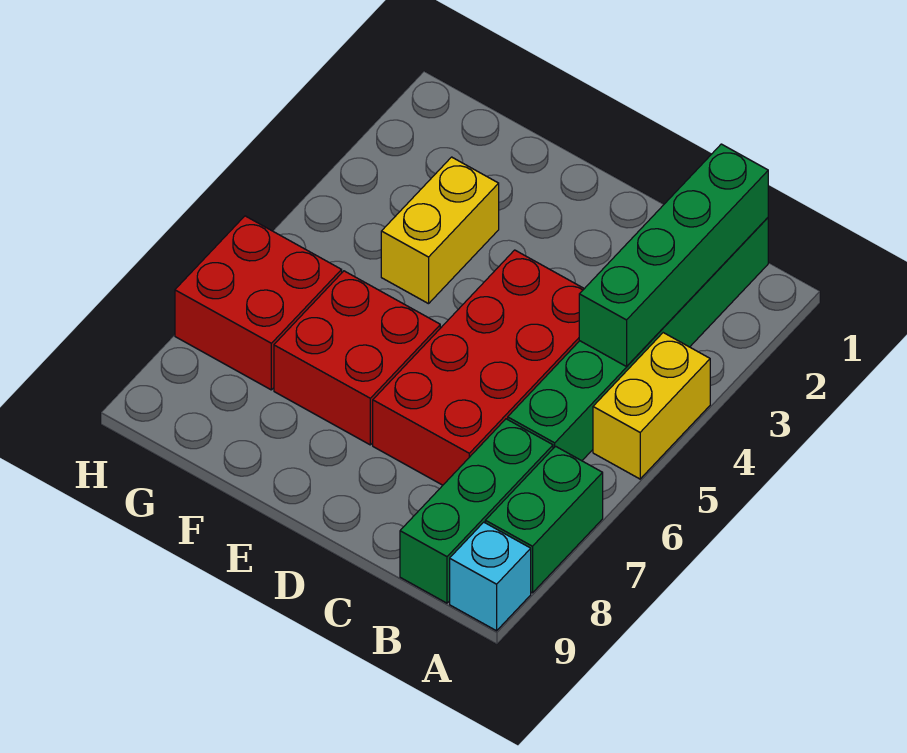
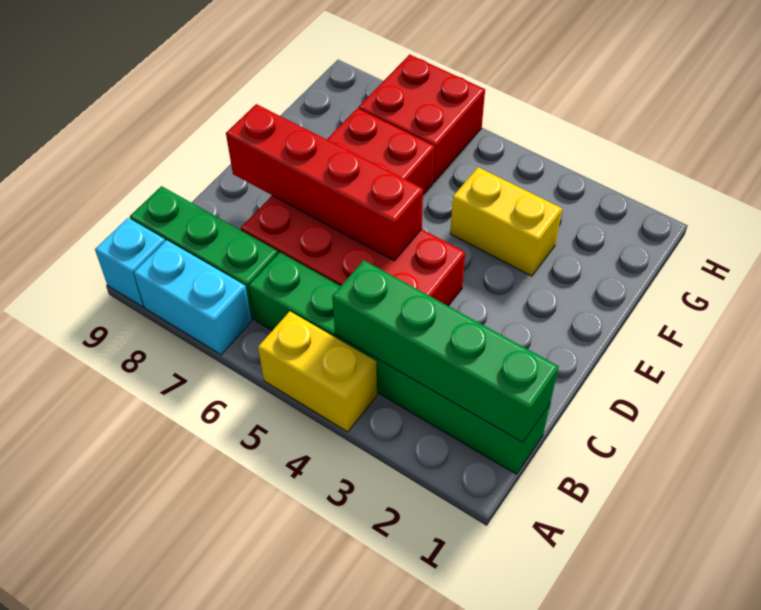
green brick A7:A8 level 1 -> cyan brick A7:A8 level 1
none -> red brick D5:D8 level 2

